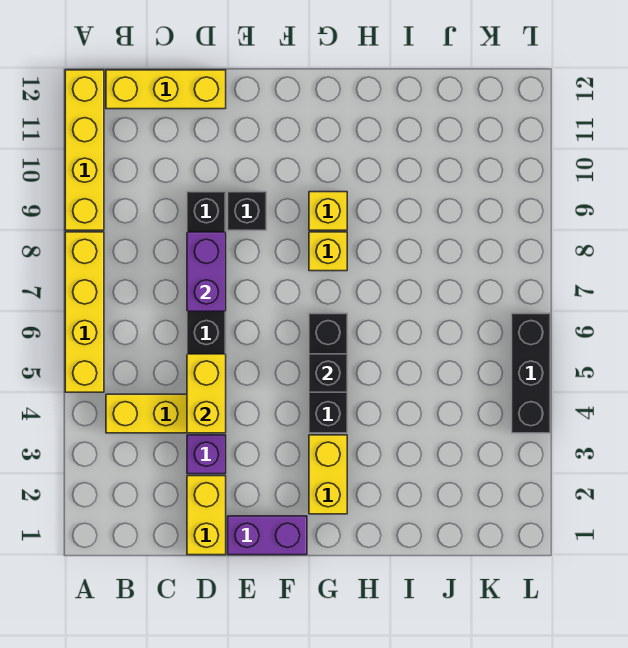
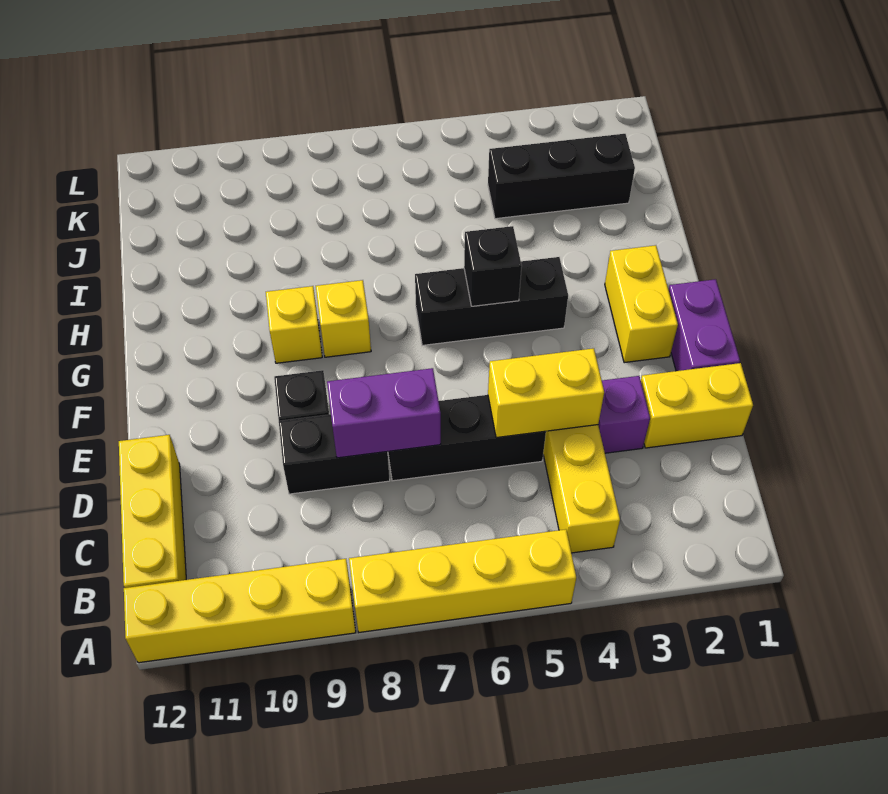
yellow brick G2:G3 level 1 -> yellow brick F2:G2 level 1
black brick L4:L6 level 1 -> black brick J2:J4 level 1

